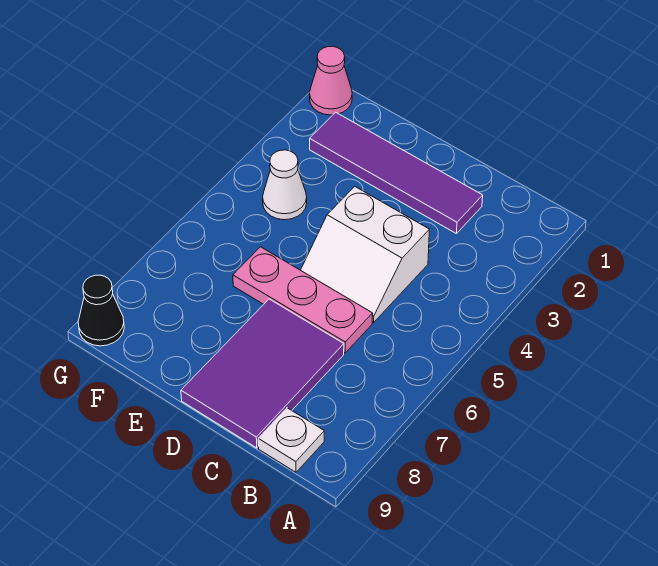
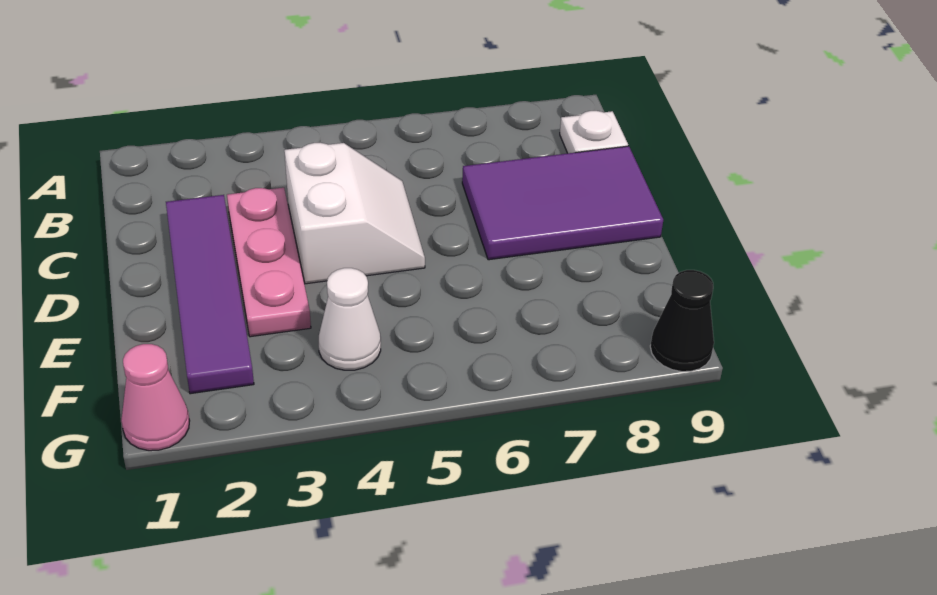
pink plate C6:E6 level 1 -> pink plate C3:E3 level 1

